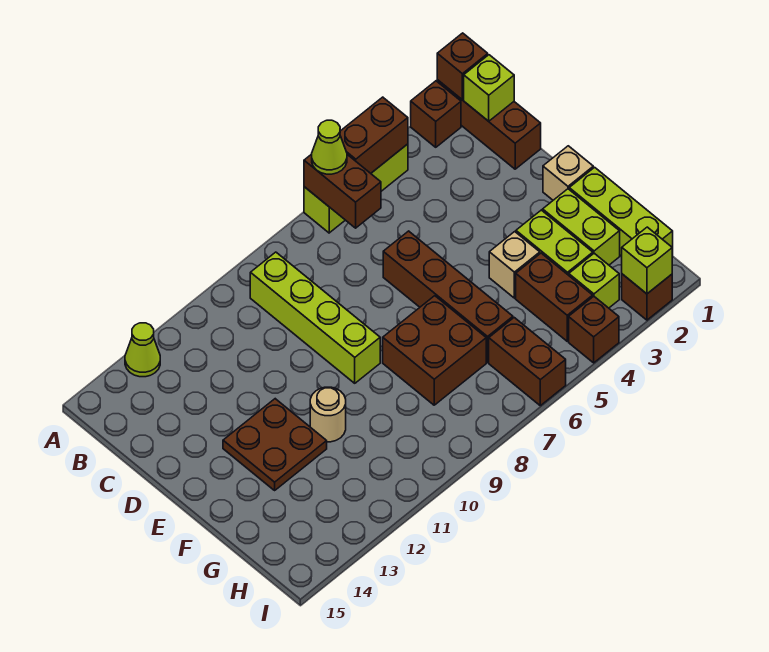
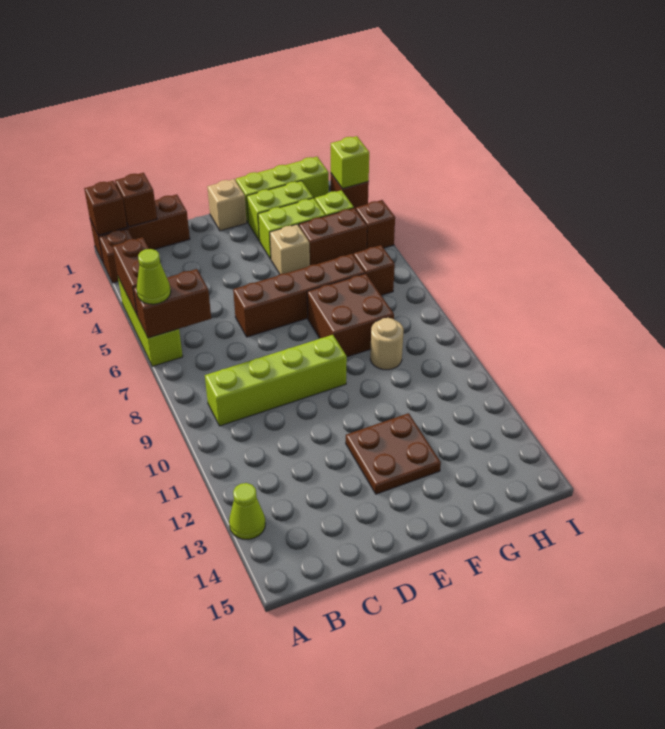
lime brick B1 level 2 -> brown brick B1 level 2
tan round brick F11 level 1 -> tan round brick G9 level 1
brown brick H6:I6 level 1 -> brown brick H6 level 1

